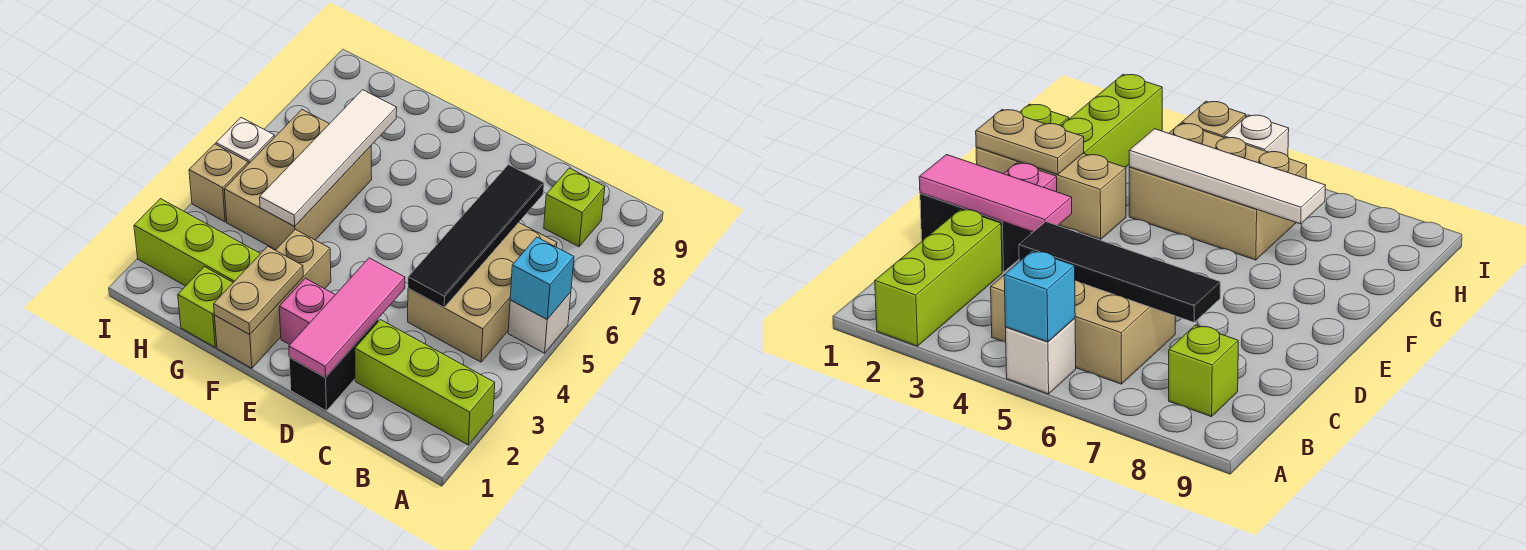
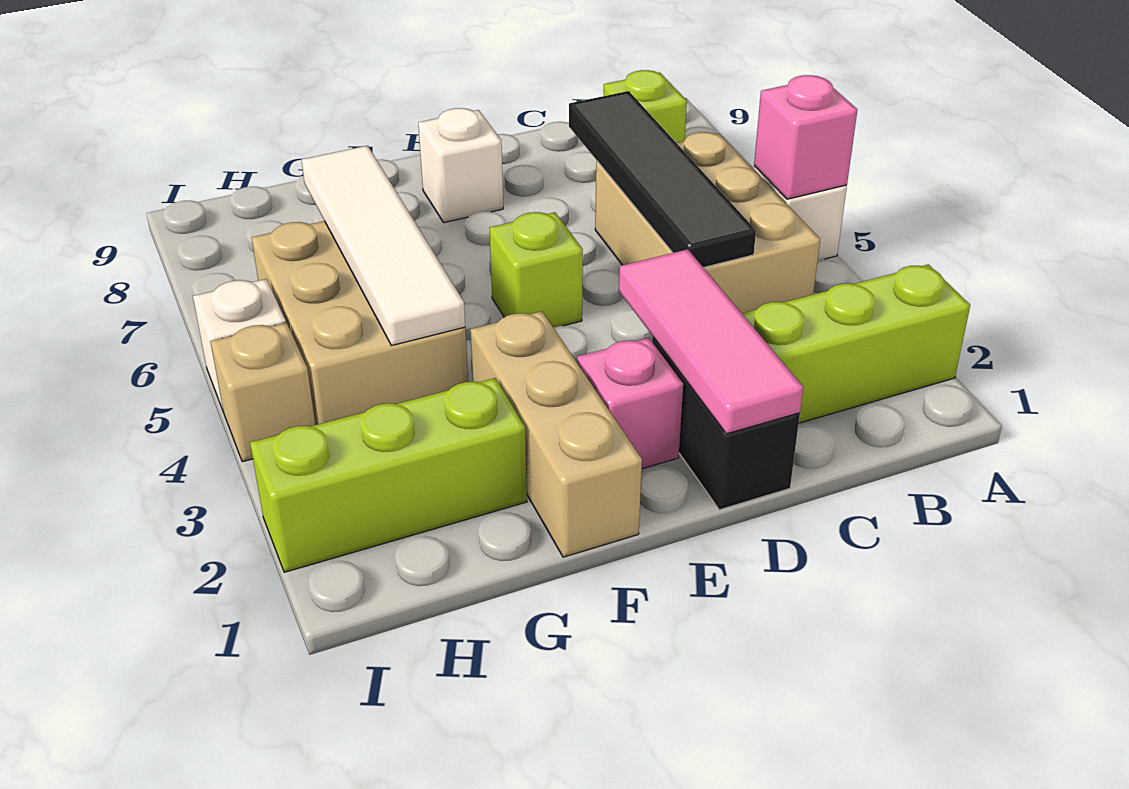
cyan brick A5 level 2 -> pink brick A5 level 2
none -> white brick E8 level 1
tan plate F1:F2 level 2 -> none
lime brick G1 level 1 -> lime brick E5 level 1

